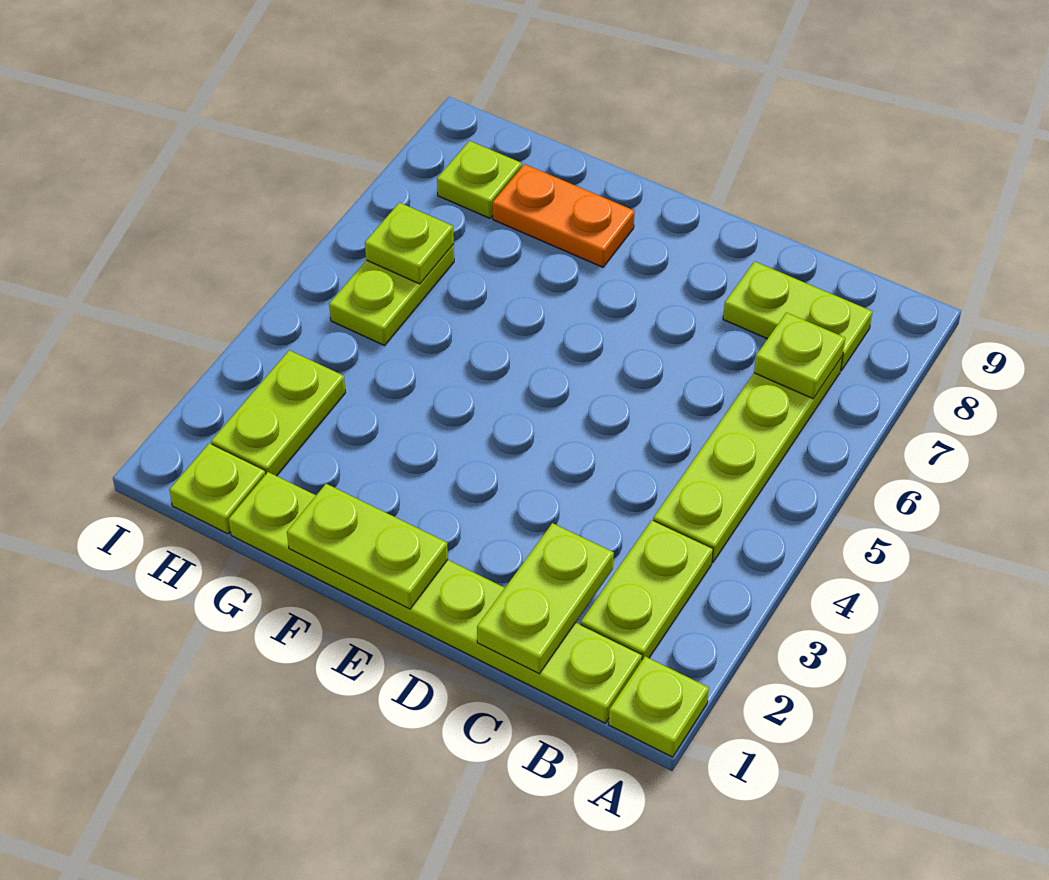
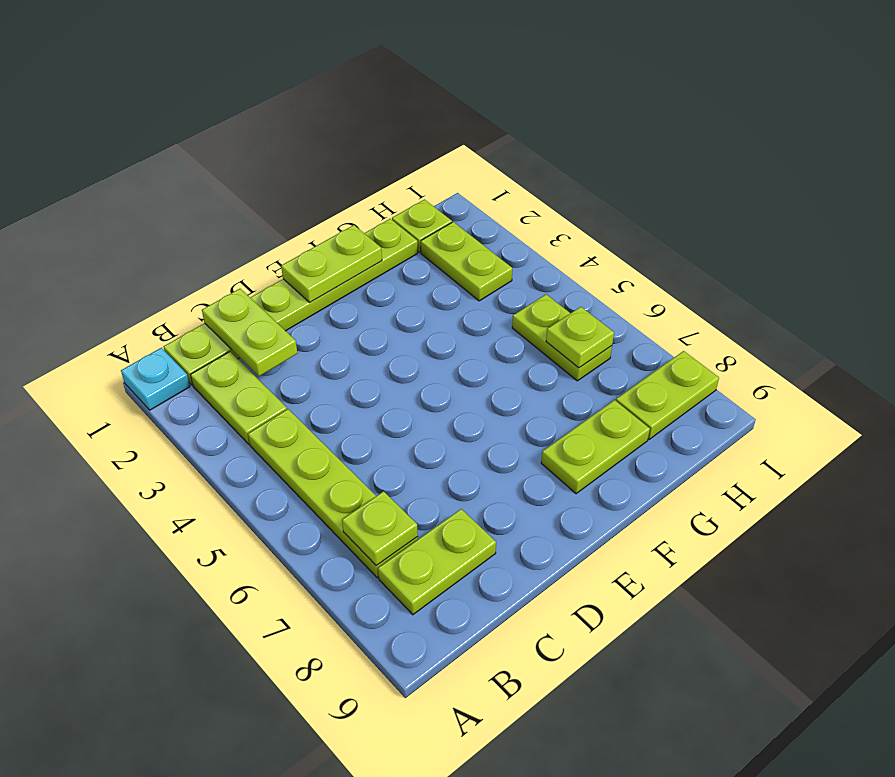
lime plate A1 level 1 -> cyan plate A1 level 1
orange plate F8:G8 level 1 -> lime plate F8:G8 level 1
lime plate H8 level 1 -> lime plate H8:I8 level 1

